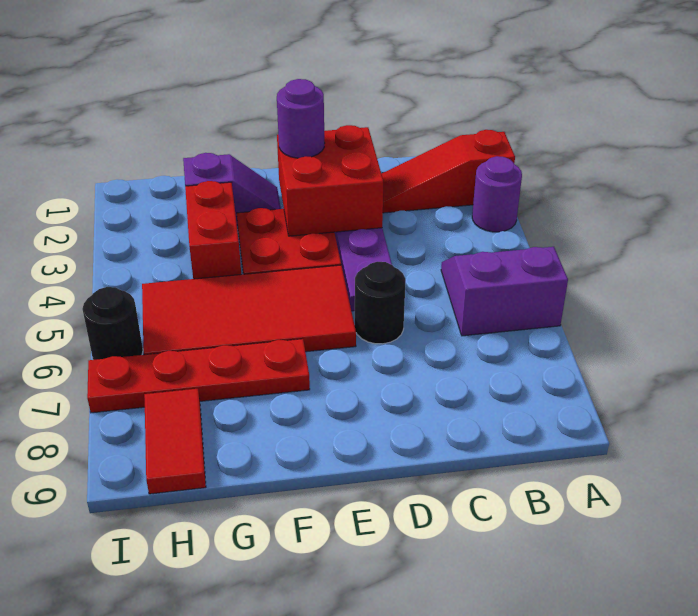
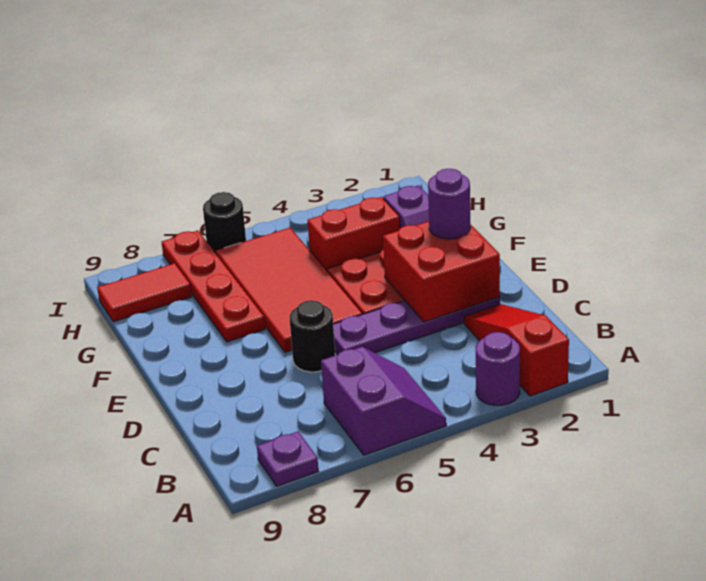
none -> purple plate A8 level 1

